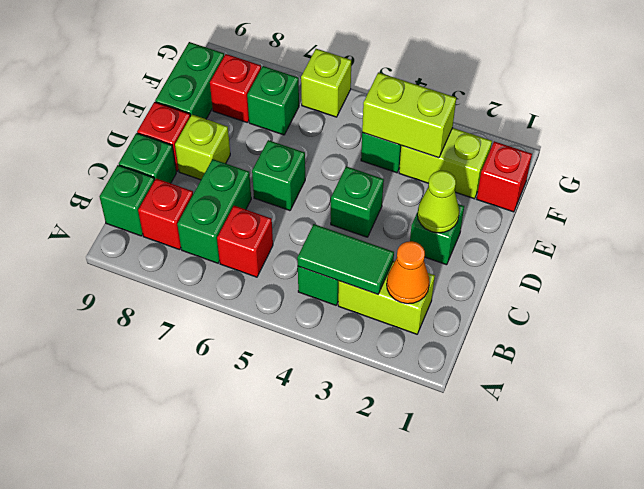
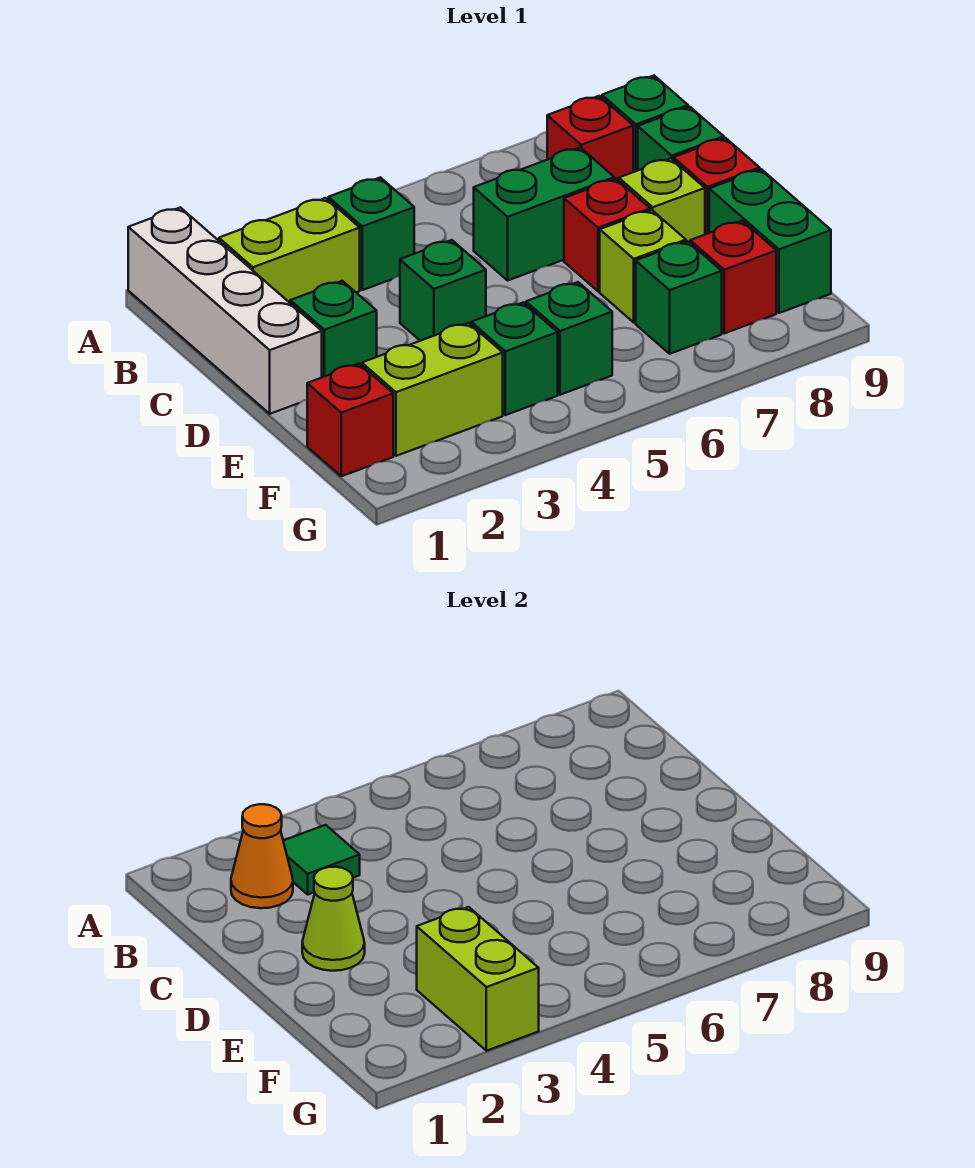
none -> white brick A1:D1 level 1
green tile B3:B4 level 2 -> green tile B3 level 2
red brick B6 level 1 -> red brick D7 level 1
green brick B7:C7 level 1 -> green brick C6:C7 level 1
green brick D6 level 1 -> green brick F5 level 1
lime brick F3:F4 level 2 -> lime brick F3:G3 level 2
lime brick G6 level 1 -> lime brick E7 level 1

